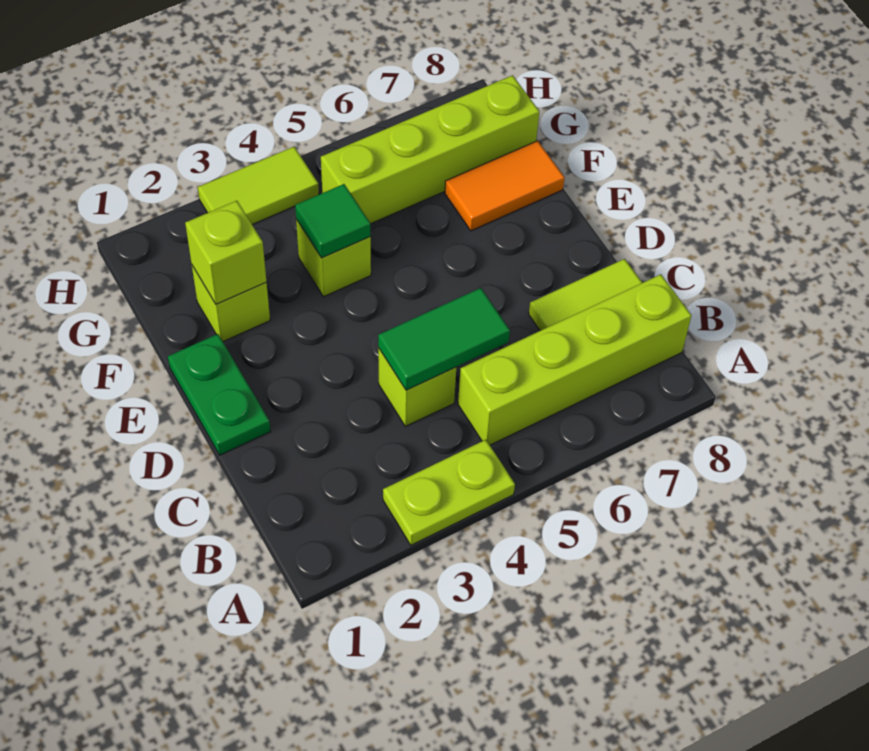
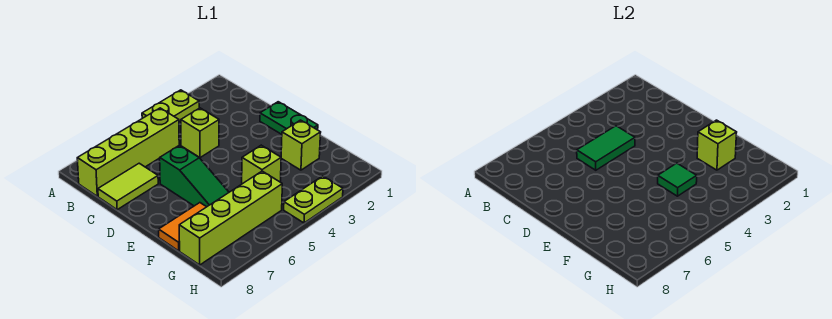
none -> green slope D6:F6 level 1 top D
lime tile H3:H4 level 1 -> lime plate H3:H4 level 1

